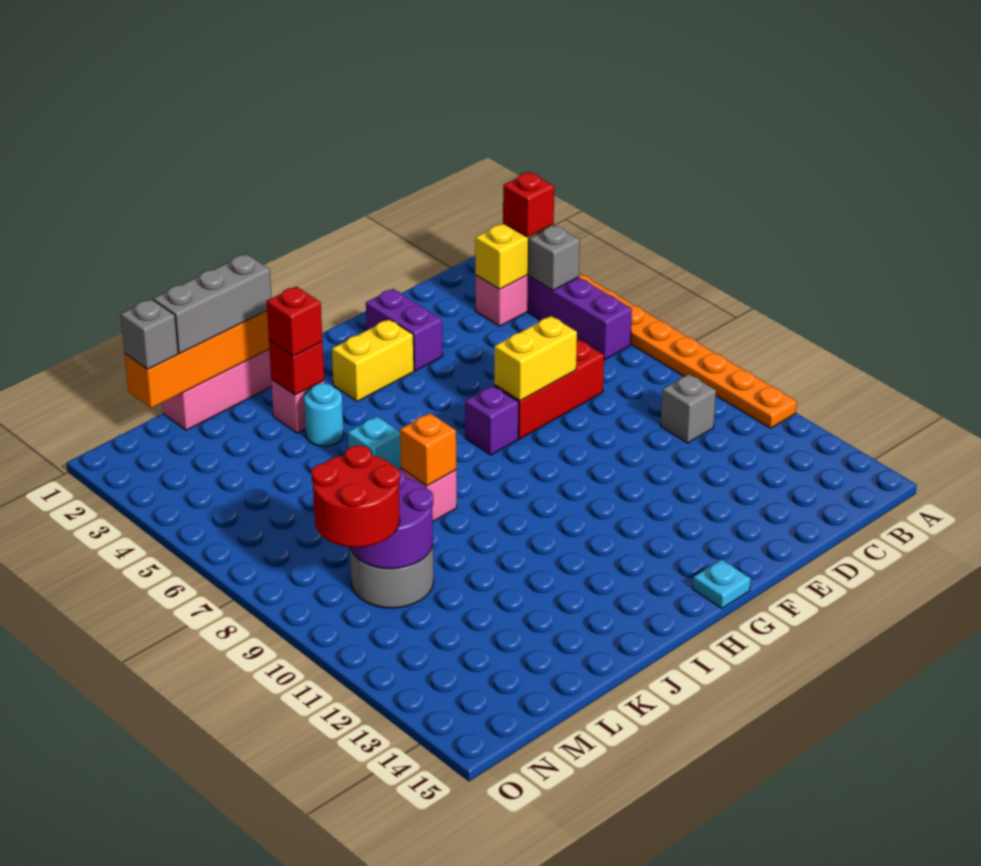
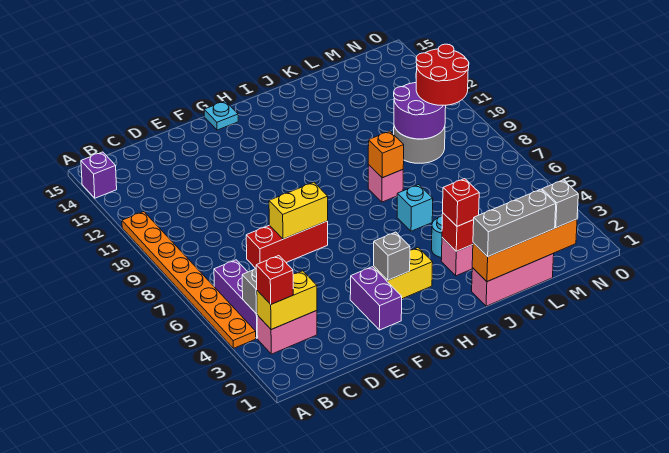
grey brick C10 level 1 -> grey brick G3 level 2
purple brick G7 level 1 -> purple brick A14 level 1

